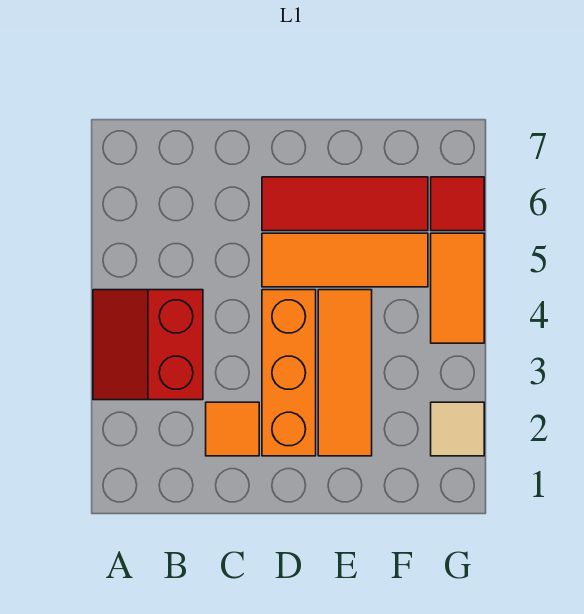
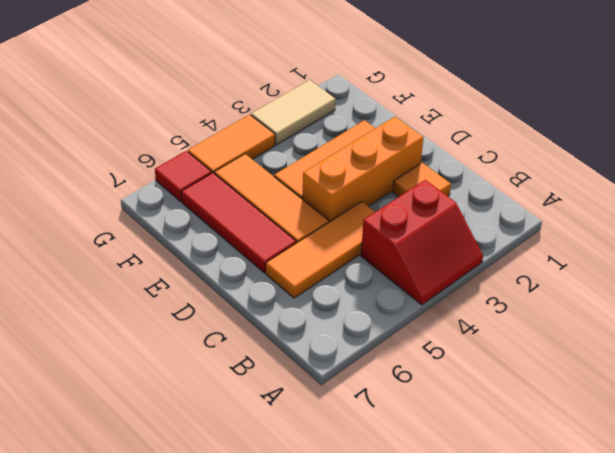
none -> orange tile C4:C6 level 1
tan tile G2 level 1 -> tan tile G2:G3 level 1

